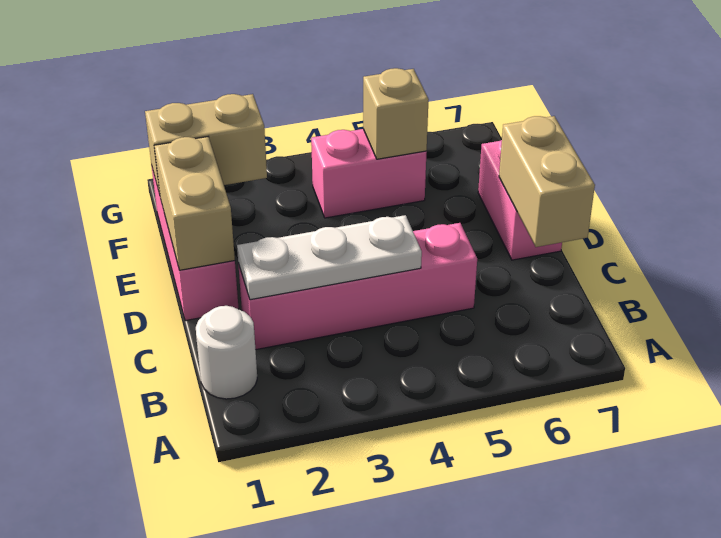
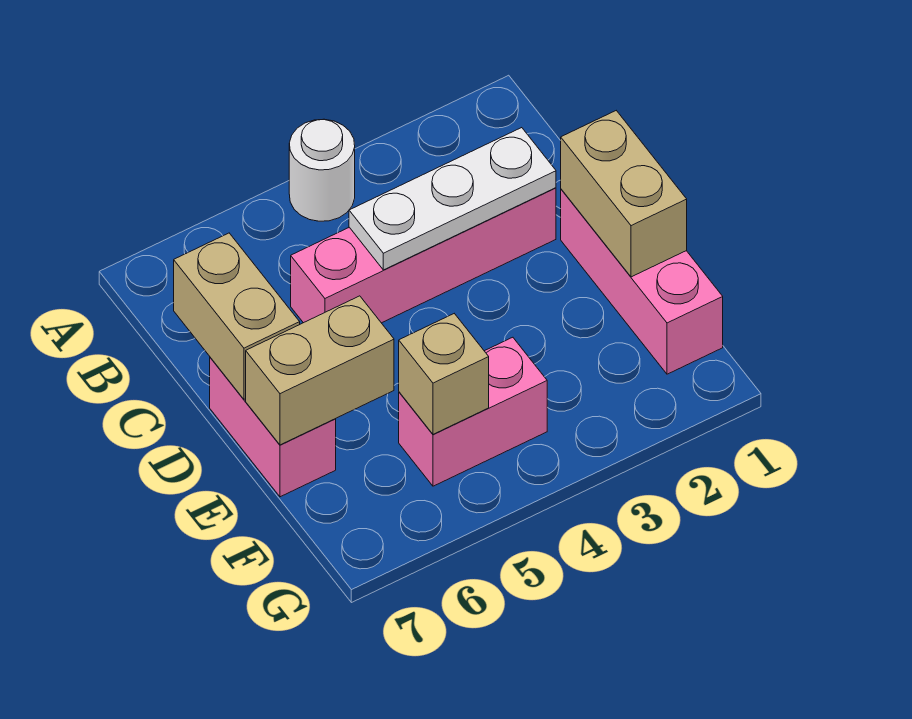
white round brick B1 level 1 -> white round brick A4 level 1
tan brick F1:F2 level 2 -> tan brick E6:E7 level 2

